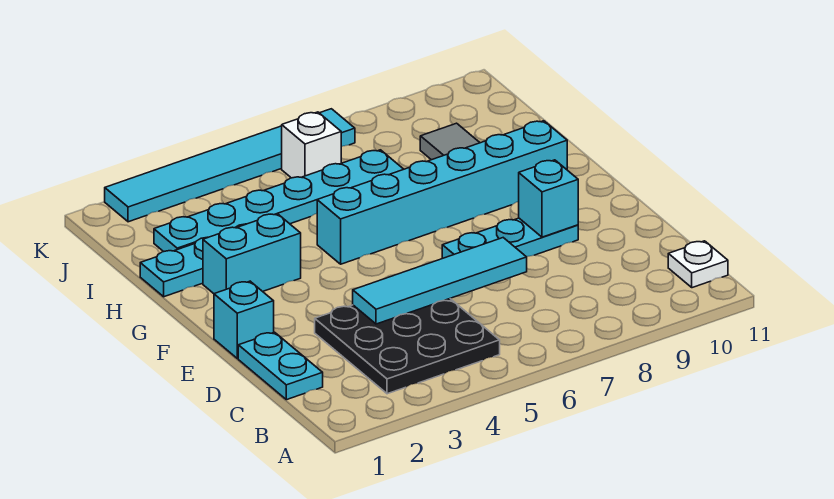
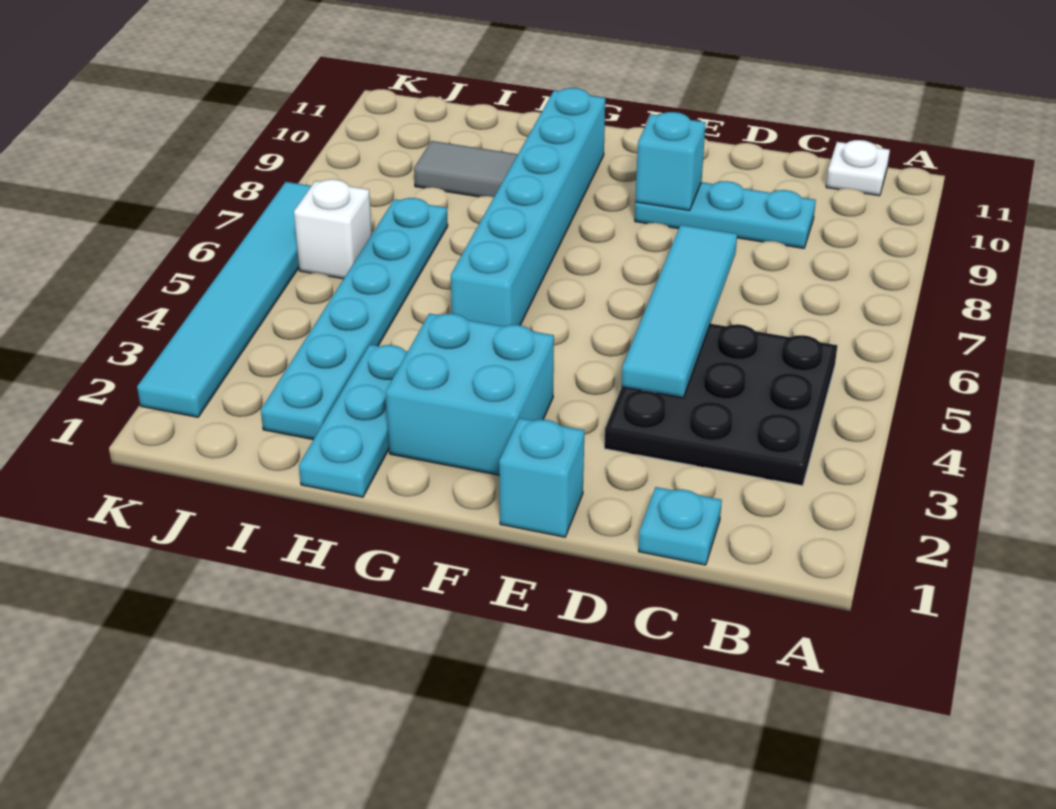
cyan plate C1:D1 level 1 -> cyan plate C1 level 1
cyan plate E7:E9 level 1 -> cyan plate C9:E9 level 1
cyan brick G2:G3 level 1 -> cyan brick F2:G3 level 1

